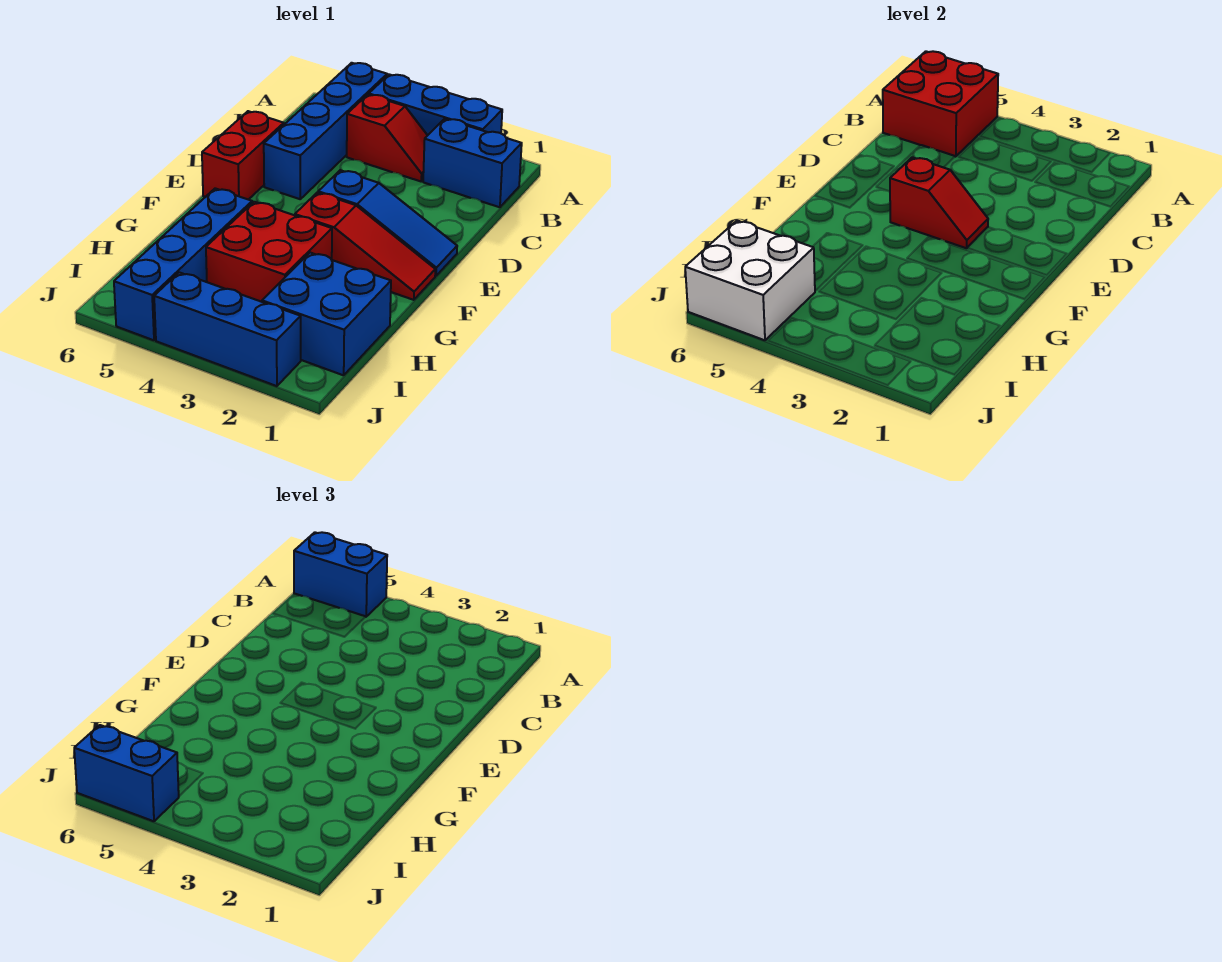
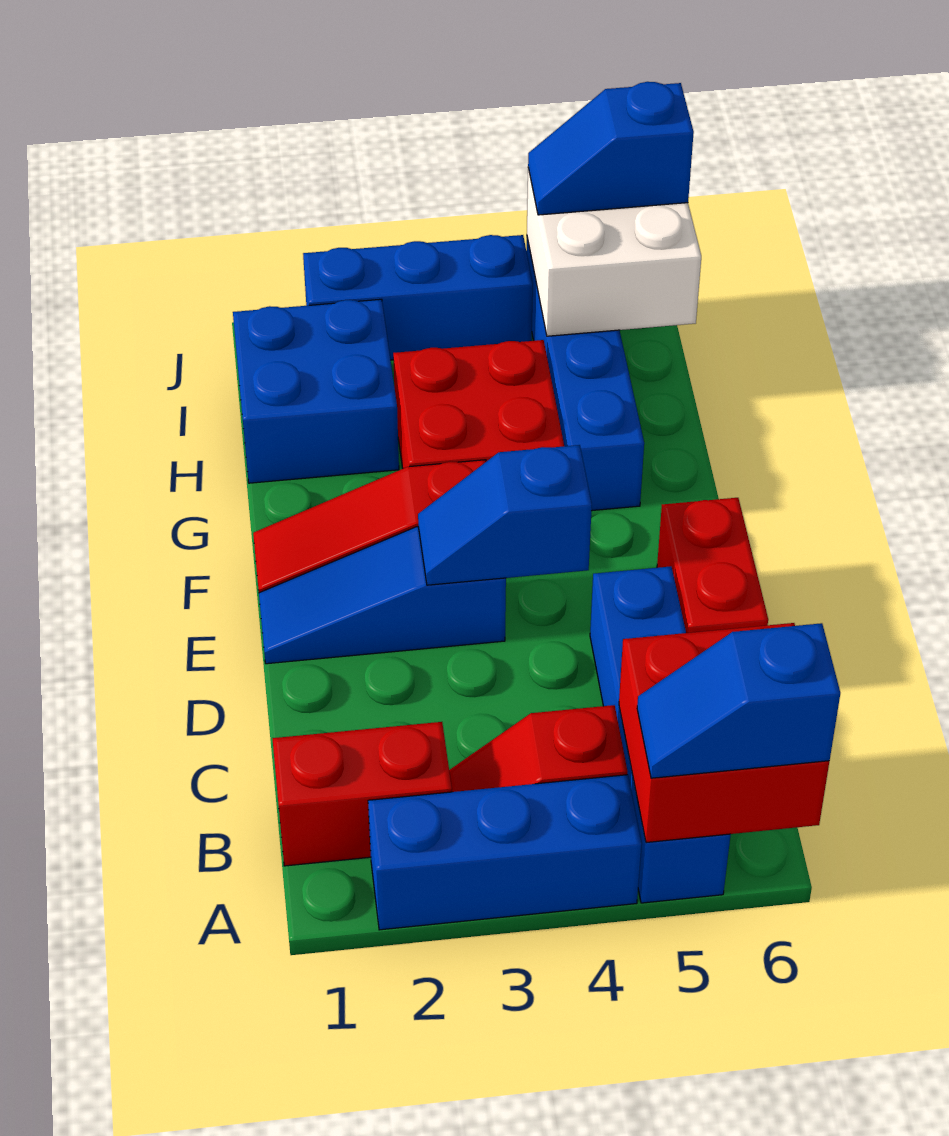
blue brick A5:A6 level 3 -> blue slope A5:A6 level 3 top 6
blue brick B1:B2 level 1 -> red brick B1:B2 level 1
red slope E3:E4 level 2 top 4 -> blue slope E3:E4 level 2 top 4
blue brick J5:J6 level 3 -> blue slope J5:J6 level 3 top 6

